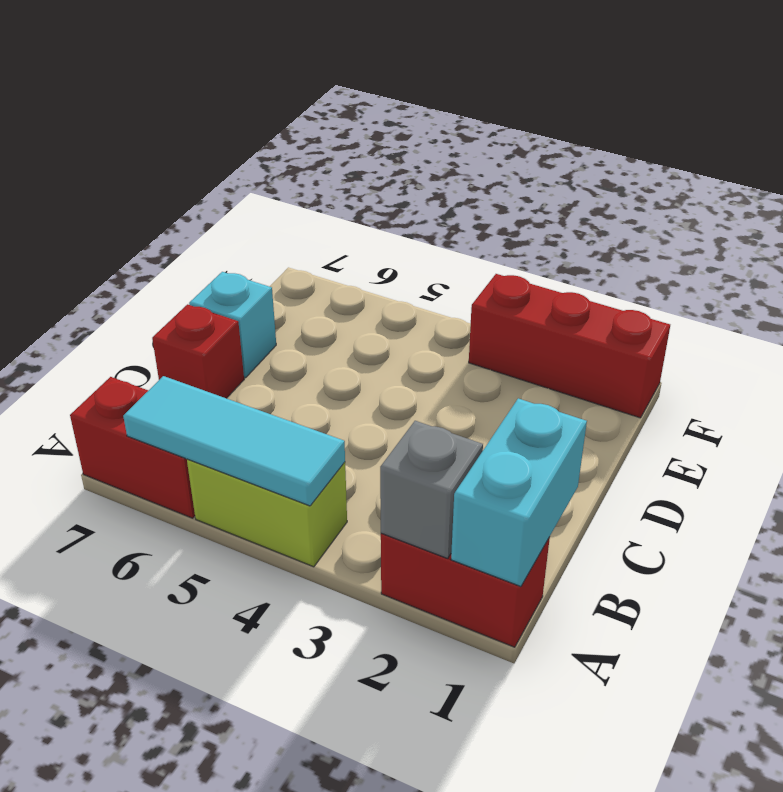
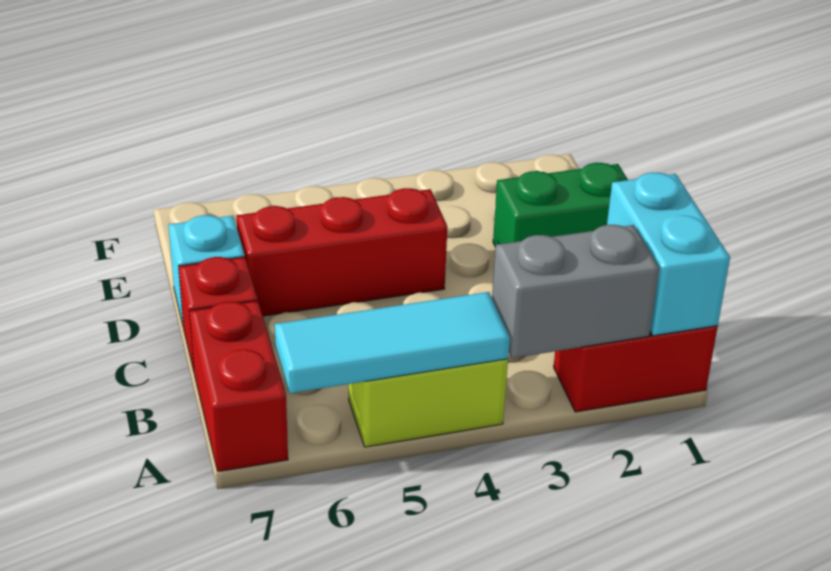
grey brick A2 level 2 -> grey brick A2:A3 level 2
red brick A6:A7 level 1 -> red brick A7:B7 level 1
none -> green brick D1:D2 level 1
red brick F1:F3 level 1 -> red brick D4:D6 level 1

